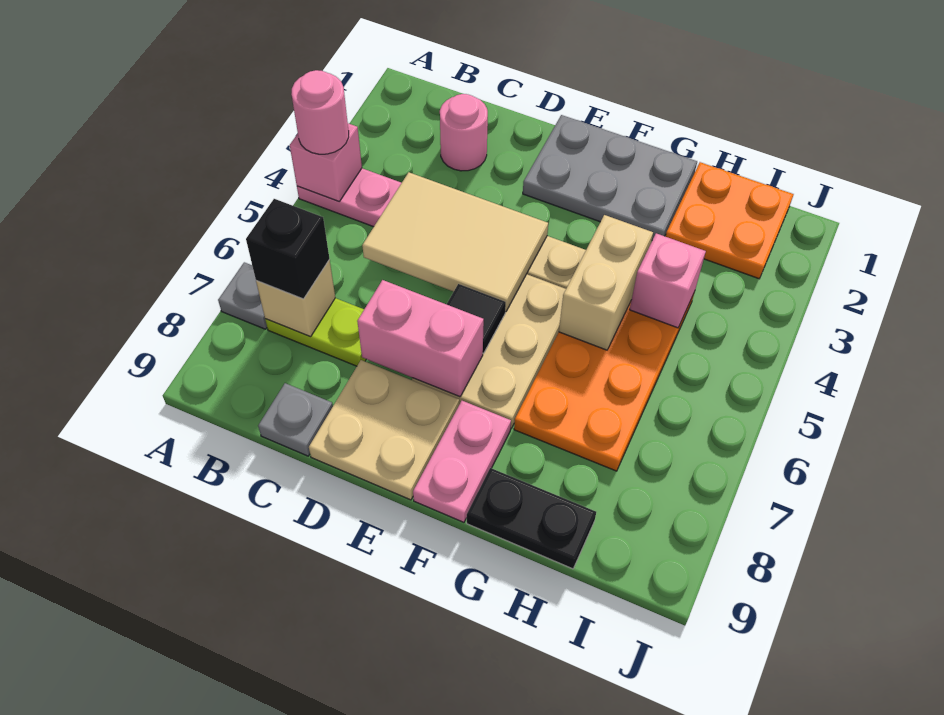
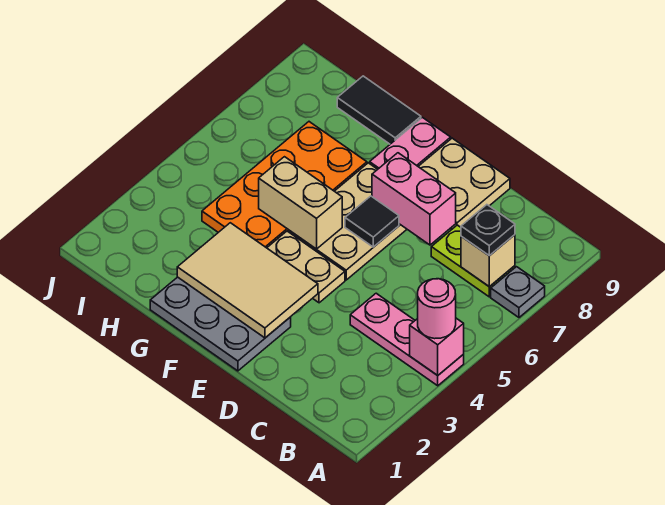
black brick B7 level 3 -> black plate B7 level 3
pink round brick C2 level 1 -> none
tan tile C4:E5 level 2 -> tan tile E2:G3 level 2
grey plate C9 level 1 -> none
tan brick G4:G5 level 2 -> tan brick F5:G5 level 2
black plate G9:H9 level 1 -> black tile G9:H9 level 1
orange plate H1:I2 level 1 -> none
pink brick H4 level 2 -> none

